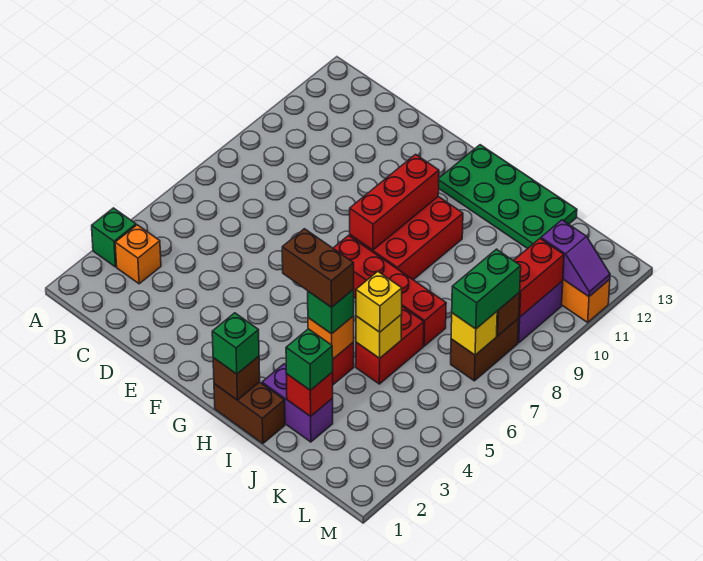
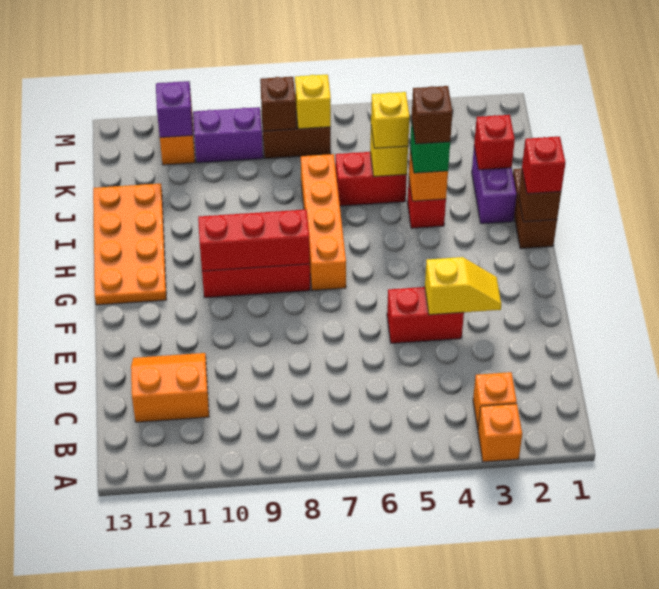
green brick A3 level 1 -> orange brick A3 level 1
none -> orange slope C11:D12 level 1 top C
none -> yellow slope E3:E4 level 2 top 4
red brick G7:J7 level 1 -> orange brick G7:J7 level 1
green plate G12:J13 level 1 -> orange plate G12:J13 level 1
green brick H1 level 3 -> red brick H1 level 3
brown brick H4:I4 level 4 -> brown brick I4 level 4
green brick J2 level 3 -> none
green brick L7:L8 level 3 -> none
red brick L9:L10 level 2 -> red brick E4:E5 level 1

